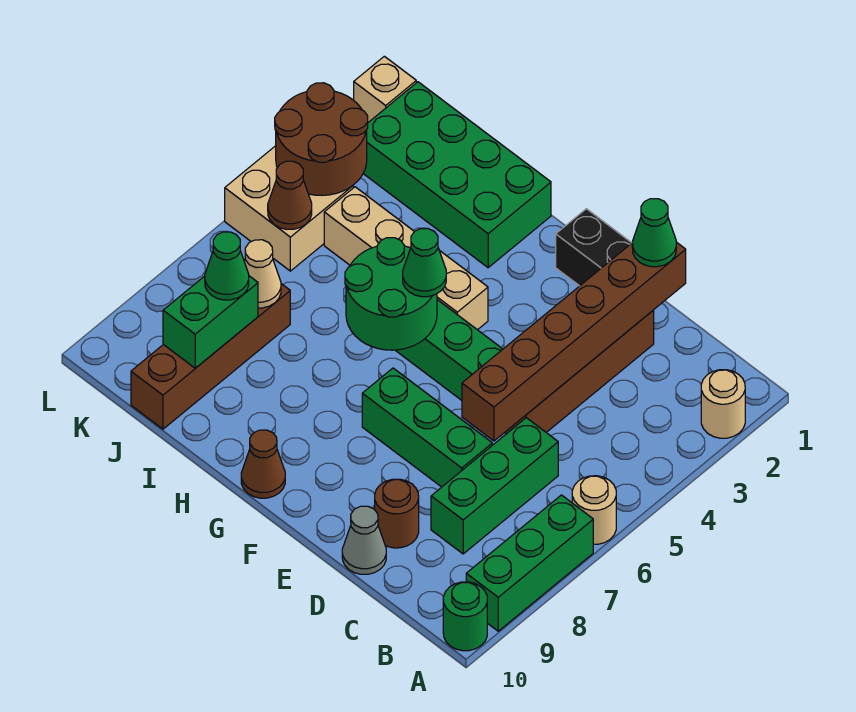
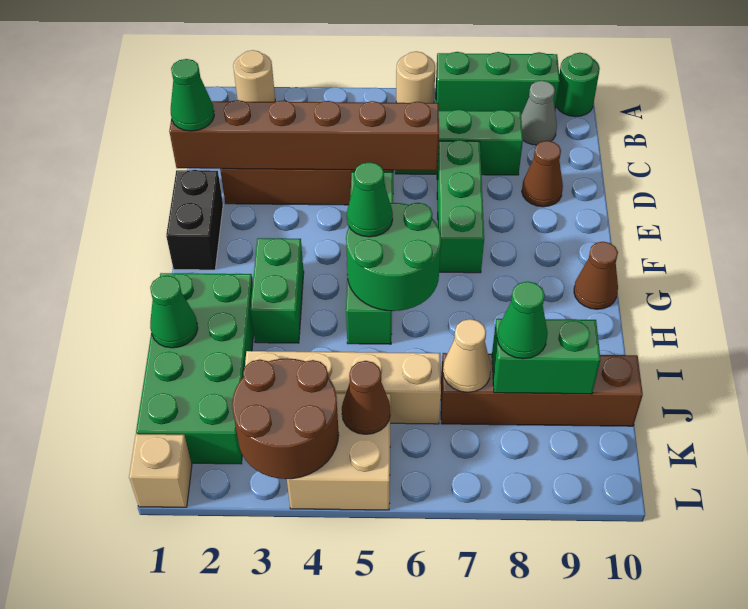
brown round brick D9 level 1 -> brown cone D9 level 1
grey cone D10 level 1 -> grey cone B9 level 1
none -> green brick G3:H3 level 1
tan brick G4:J4 level 1 -> tan brick J3:J6 level 1
none -> green cone I1 level 2

